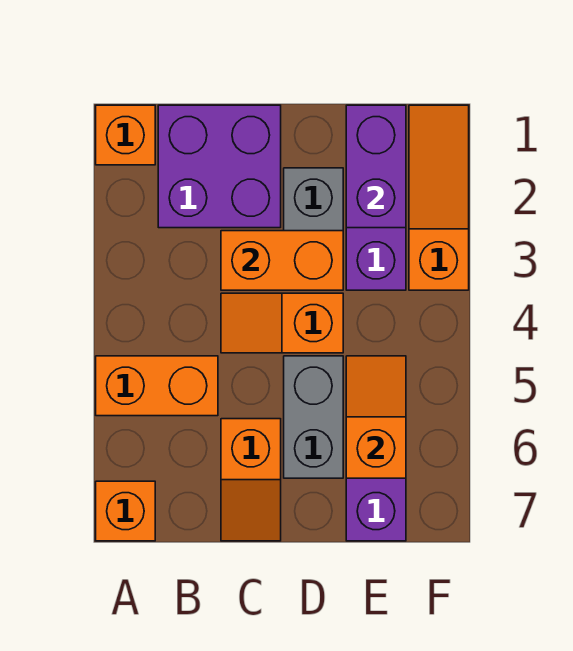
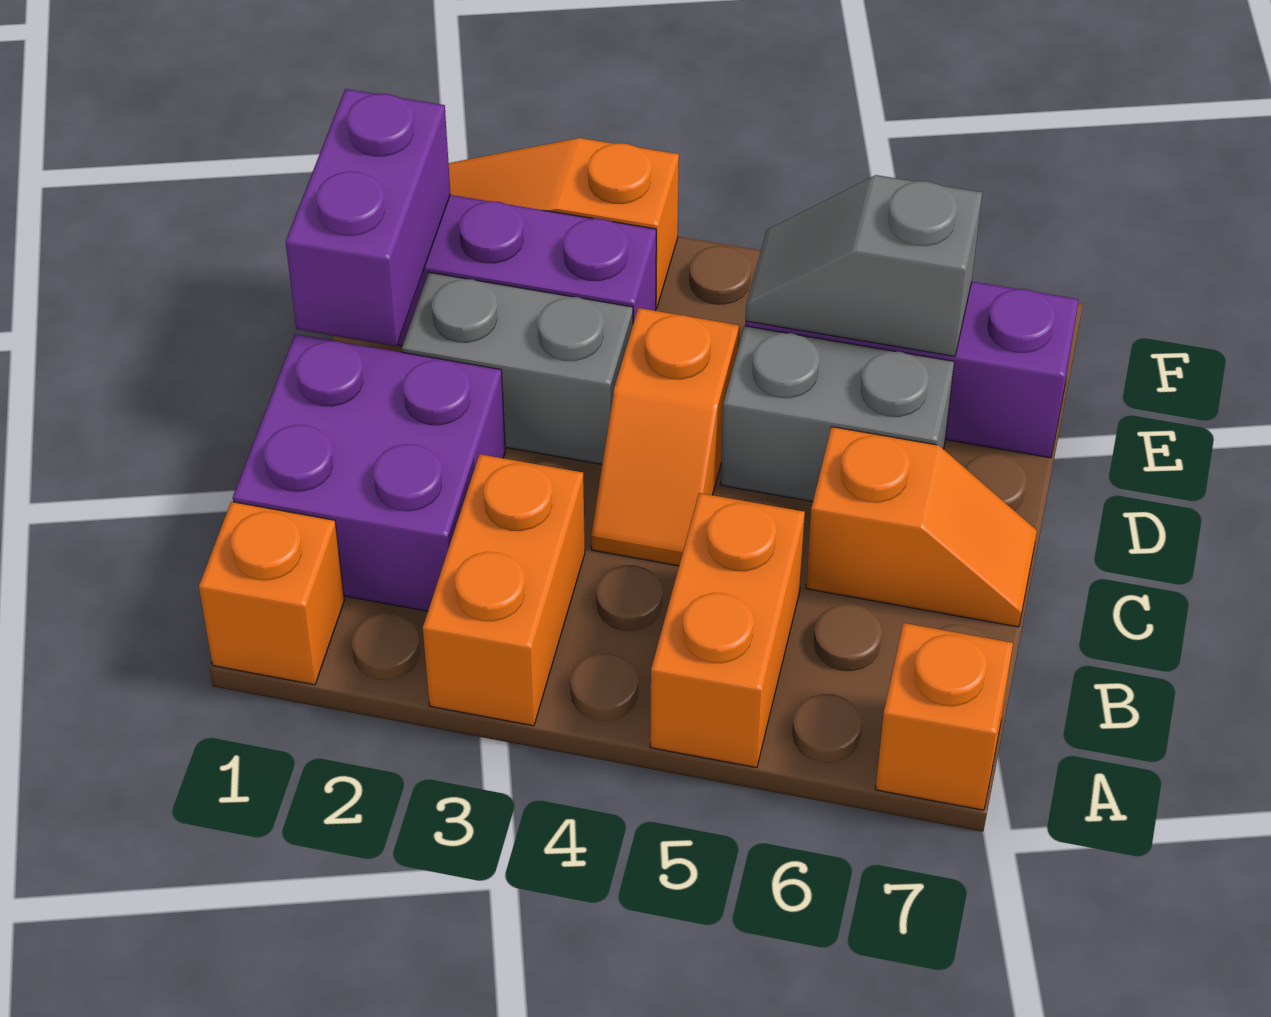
orange brick C3:D3 level 2 -> orange brick A3:B3 level 1
purple brick E1:E2 level 2 -> purple brick D1:E1 level 2
orange slope E5:E6 level 2 top 6 -> grey slope E5:E6 level 2 top 6

